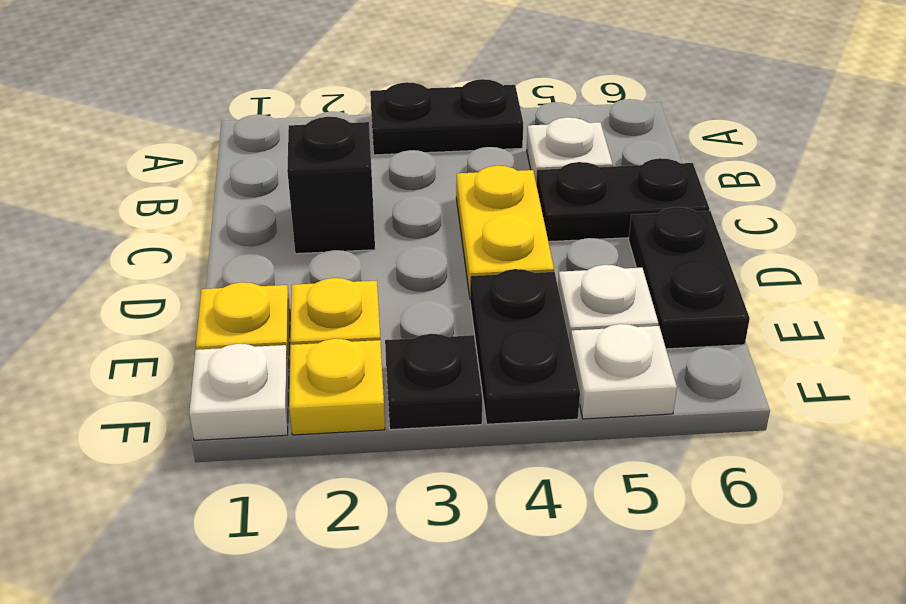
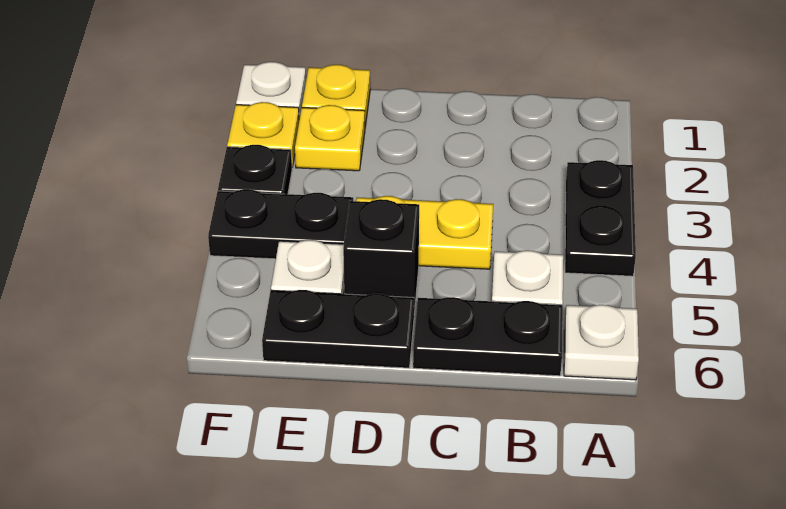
black brick C2 level 1 -> black brick D5 level 1
black plate C5:C6 level 1 -> black plate B6:C6 level 1
white plate F5 level 1 -> white plate A6 level 1

